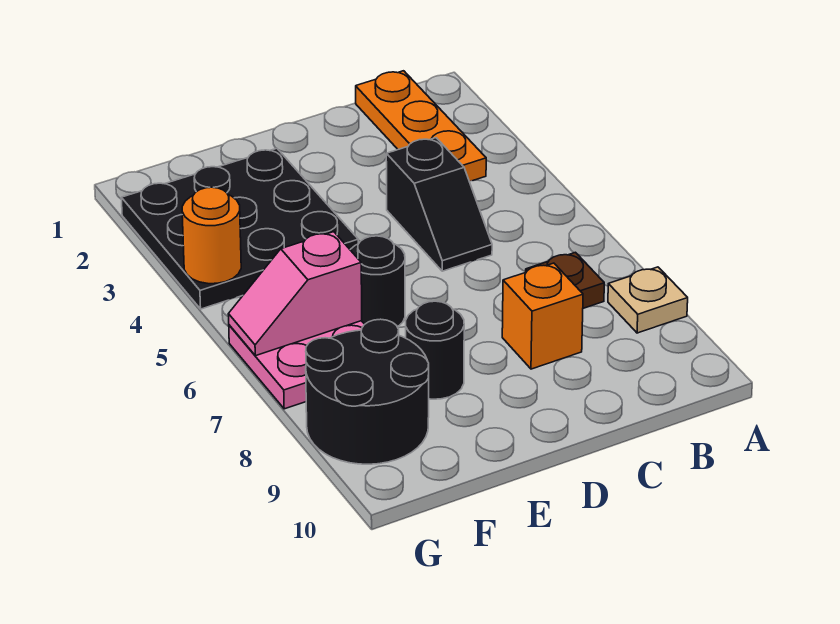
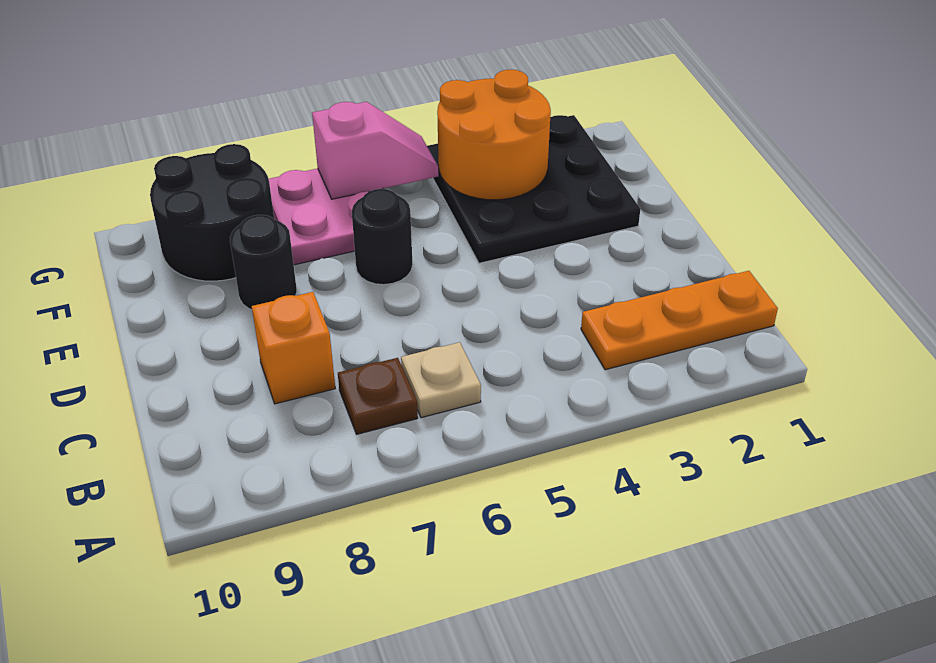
tan plate A8 level 1 -> tan plate B6 level 1
black slope C4:C5 level 1 top 4 -> none
pink slope F6:G6 level 2 top F -> pink slope G5:G6 level 2 top 6
orange round brick G4 level 2 -> orange round brick F3:G4 level 2

